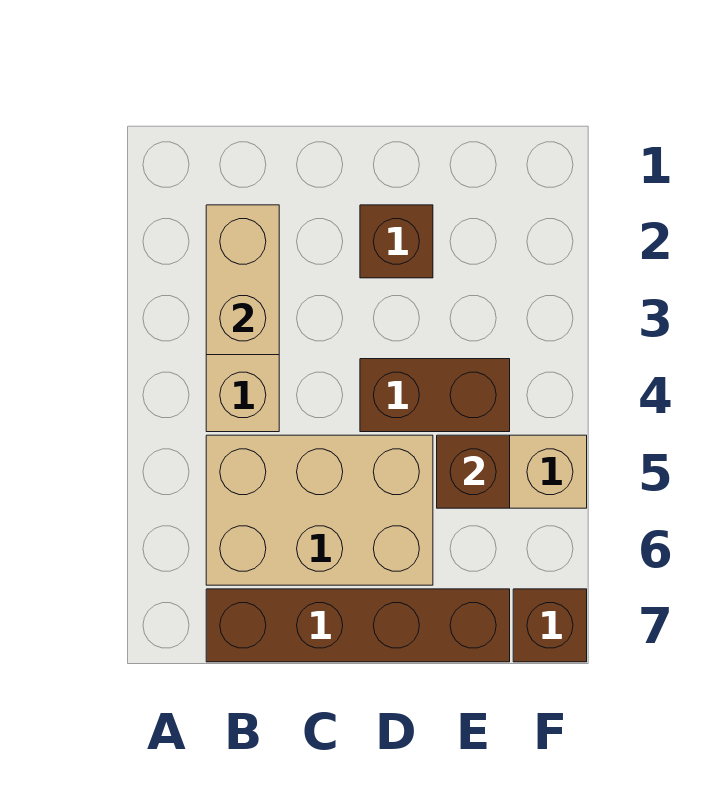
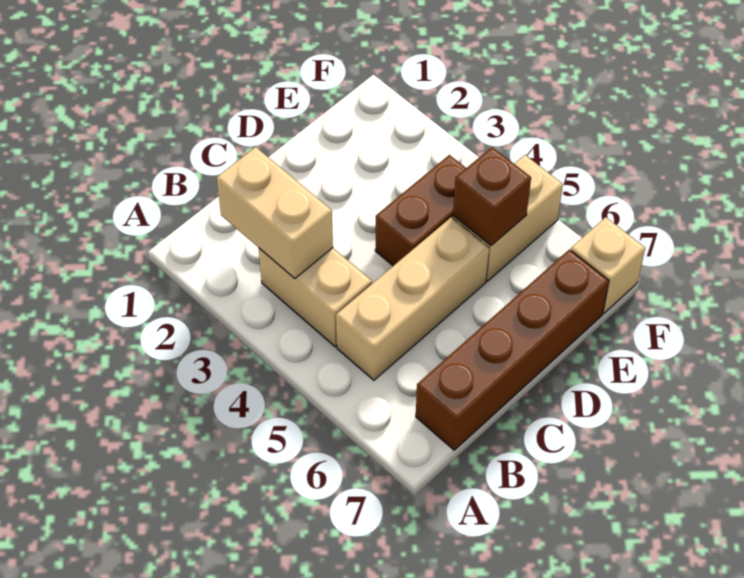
tan brick B5:D6 level 1 -> tan brick B5:D5 level 1
brown brick D2 level 1 -> none
brown brick F7 level 1 -> tan brick F7 level 1

